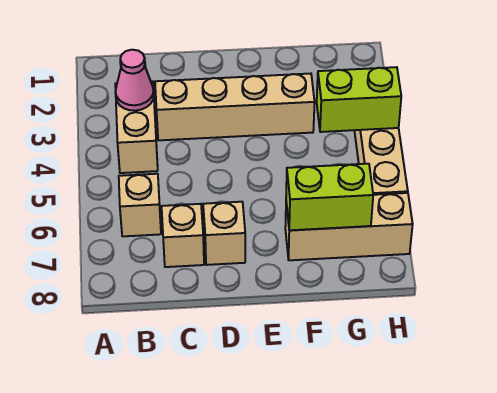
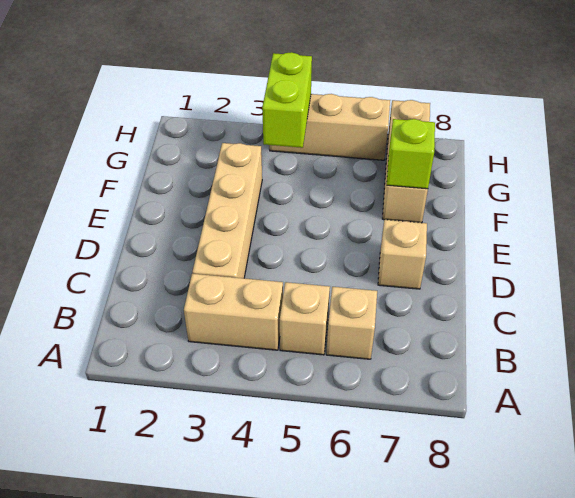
pink cone B3 level 2 -> none
tan brick C7 level 1 -> tan brick B5 level 1
lime brick F7:G7 level 2 -> lime brick F7 level 2

